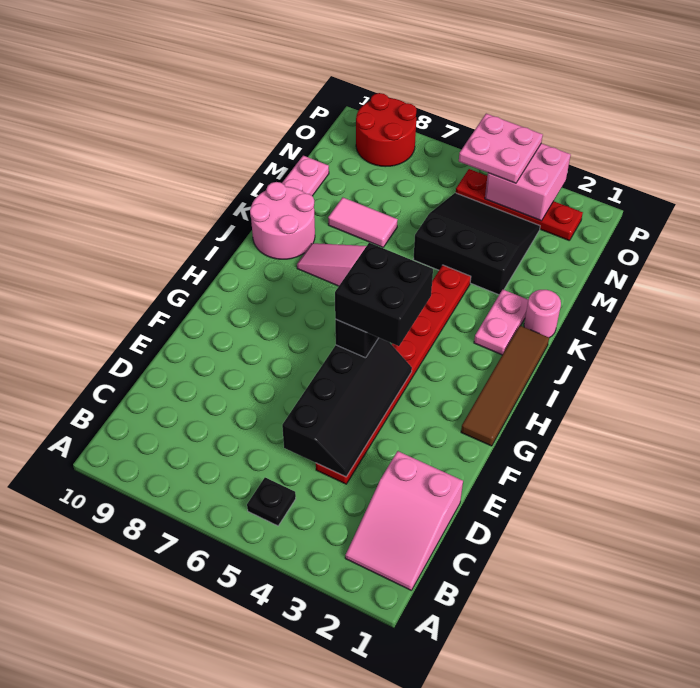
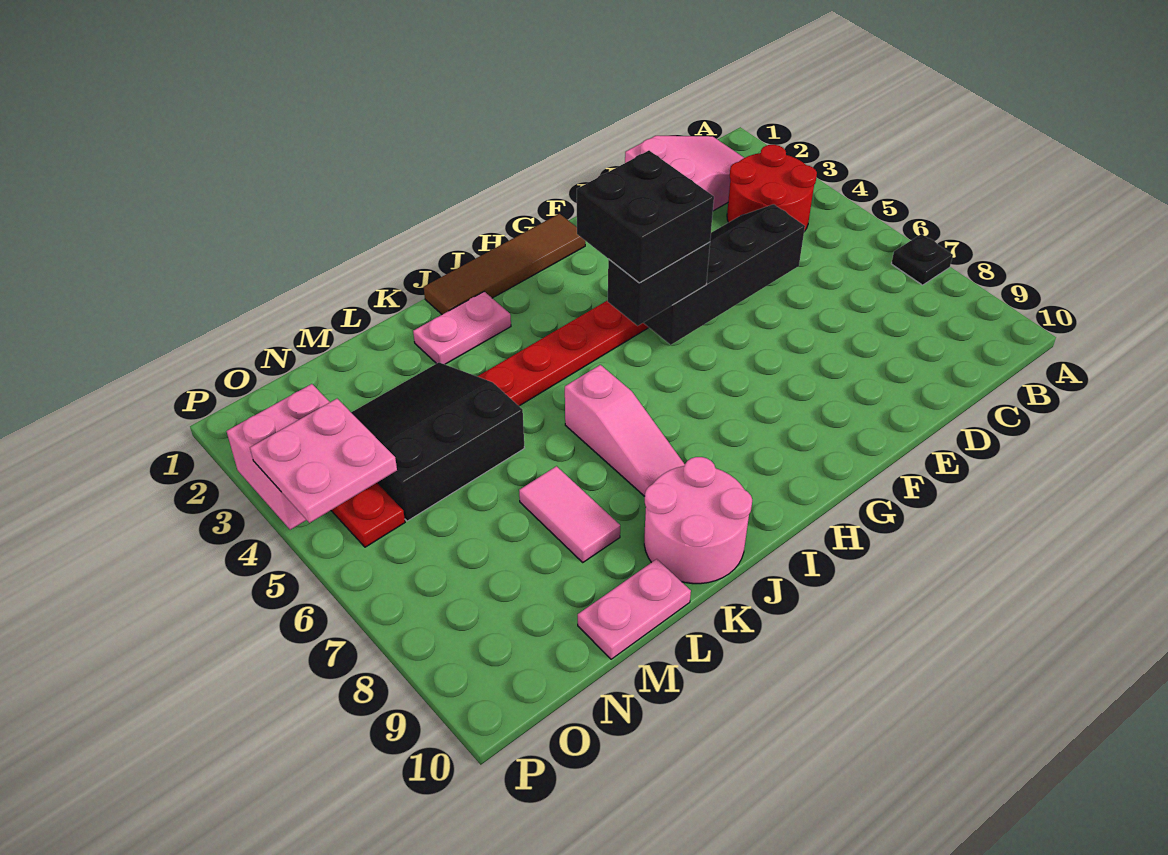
black plate B5 level 1 -> black plate A7 level 1
pink round brick K1 level 1 -> none
black slope L3:N5 level 1 top L -> black slope L3:N5 level 1 top 5
red round brick O8:P9 level 1 -> red round brick B3:C4 level 1

